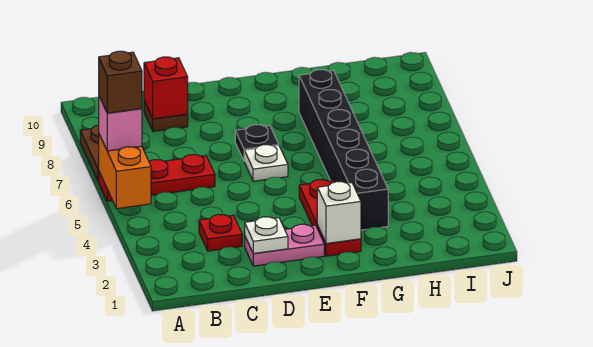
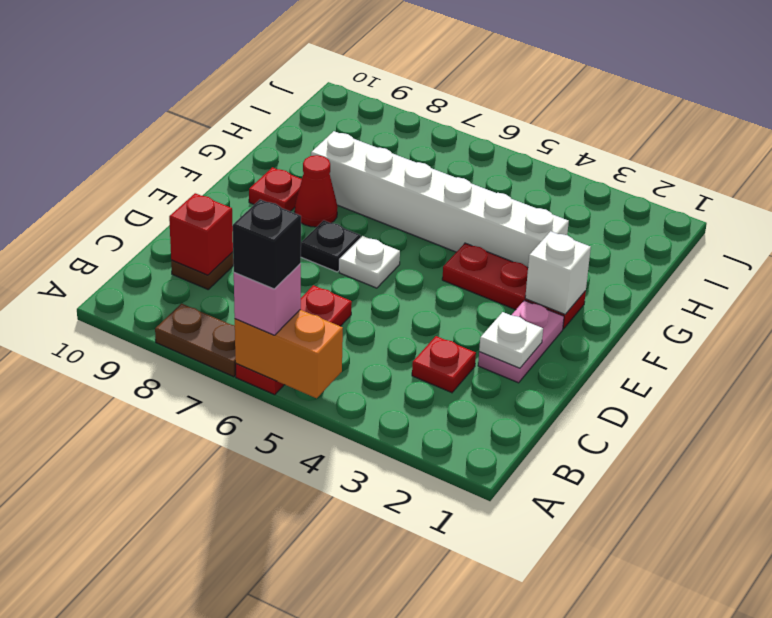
brown brick A6 level 4 -> black brick A6 level 4
none -> red cone F8 level 1
none -> red plate F9 level 1
black brick G3:G8 level 1 -> white brick G3:G8 level 1

